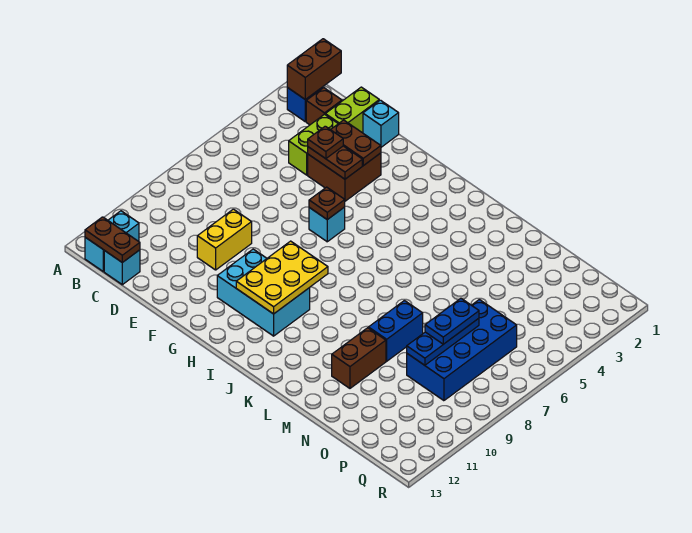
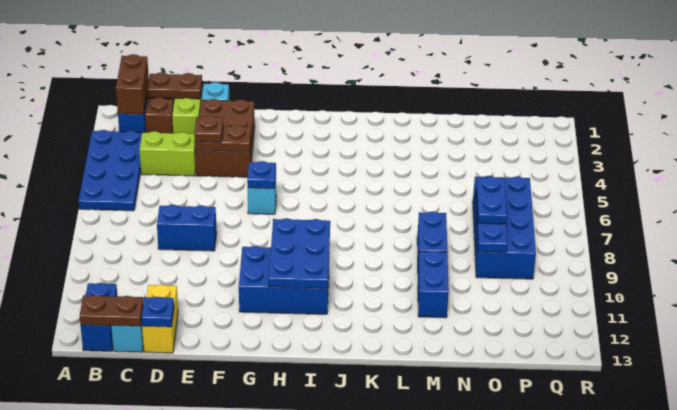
none -> blue plate A3:B6 level 1
cyan brick B12:B13 level 1 -> blue brick B12:B13 level 1
lime brick D3:D4 level 1 -> lime brick C4:D4 level 1
none -> blue brick D8:E8 level 1
none -> blue plate D13 level 2
brown brick E3:F4 level 1 -> brown brick E2:F4 level 1
brown plate E3:F3 level 2 -> brown plate C1:D1 level 2
yellow brick E9:E10 level 1 -> yellow brick D12:D13 level 1
brown plate G6 level 2 -> blue plate G6 level 2
cyan brick G10:I11 level 1 -> blue brick G10:I11 level 1
yellow plate H9:I11 level 2 -> blue plate H9:I11 level 2
brown brick M10:M11 level 1 -> blue brick M10:M11 level 1

